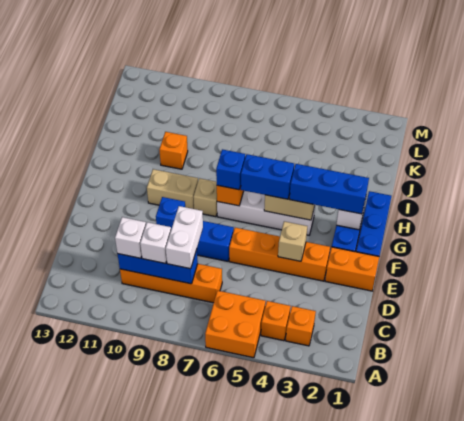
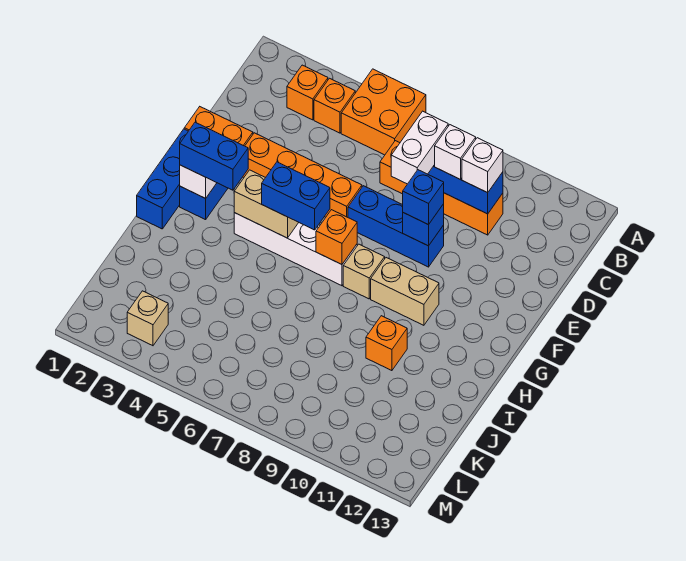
tan brick E4 level 2 -> tan brick L3 level 1
blue brick G2:G4 level 3 -> blue brick G2:G3 level 3
blue brick G7 level 3 -> blue brick E9 level 3

